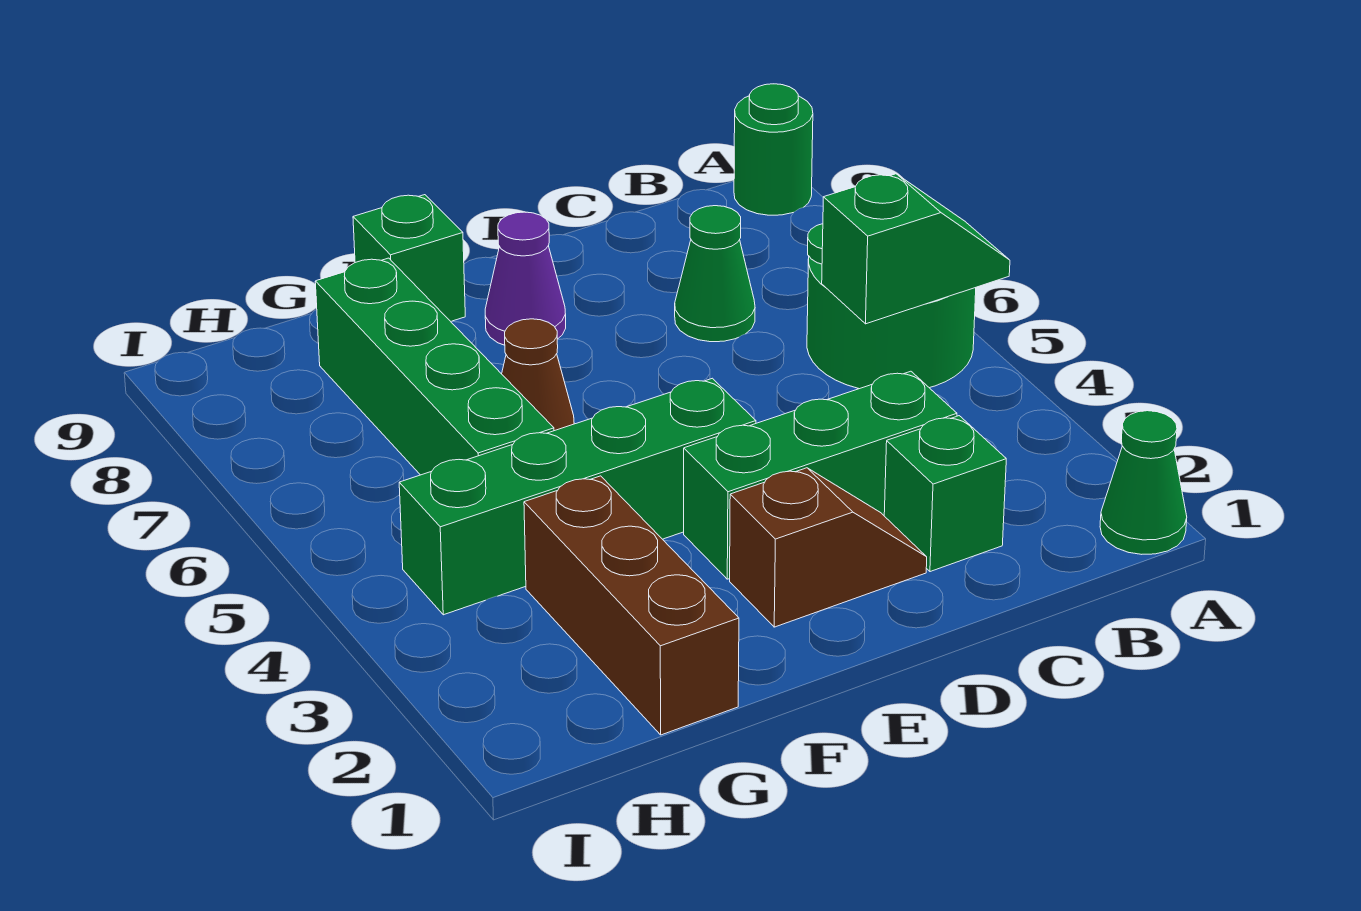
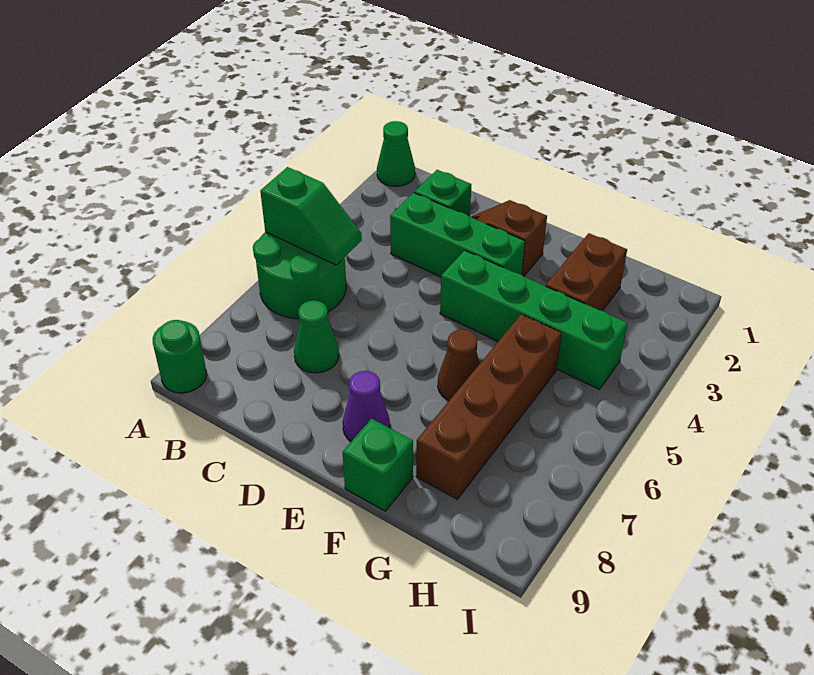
green slope A5:B5 level 2 top B -> green slope A5:B5 level 2 top A
brown brick G1:G3 level 1 -> brown brick G2:G3 level 1
green brick G5:G8 level 1 -> brown brick G5:G8 level 1

